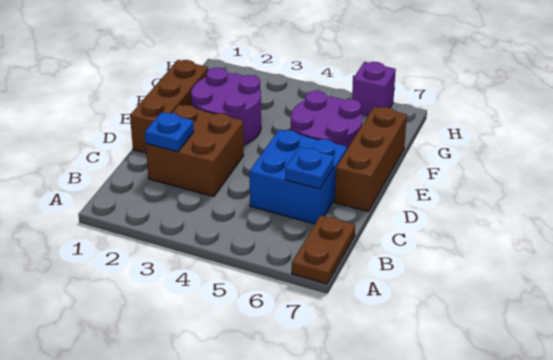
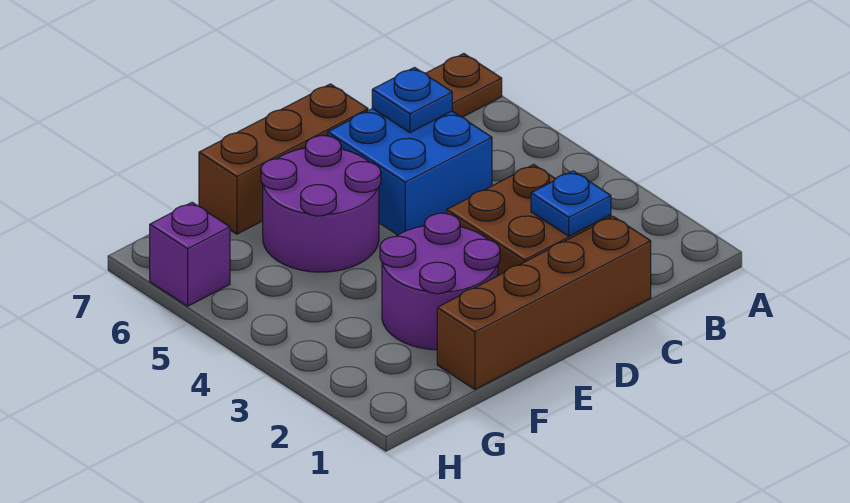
brown brick D1:F1 level 1 -> brown brick C1:F1 level 1

